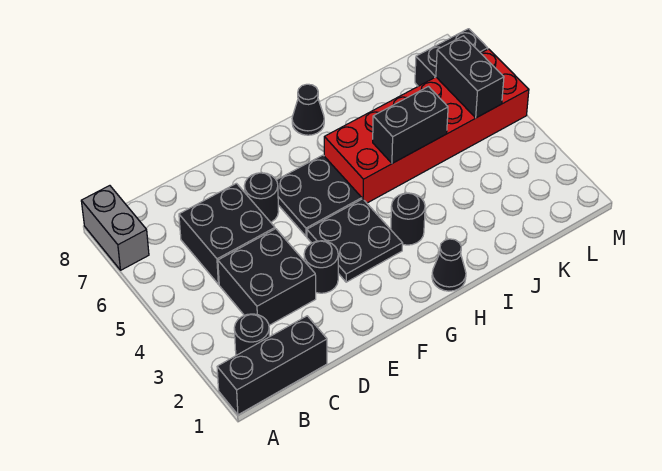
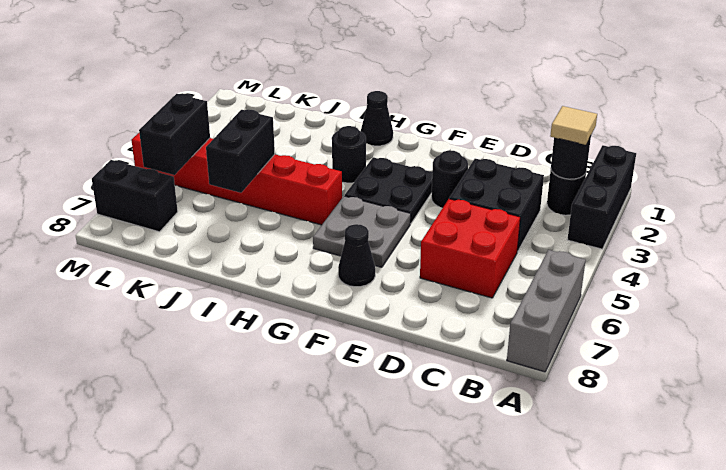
black brick A1:C1 level 1 -> black brick A1:A3 level 1
grey brick A7:A8 level 1 -> grey brick A6:A8 level 1
none -> tan tile B2 level 3
black brick C5:D6 level 1 -> red brick C5:D6 level 1
black round brick E6 level 1 -> black round brick B2 level 2
black plate F5:G6 level 1 -> grey plate F5:G6 level 1
red brick H5:M6 level 1 -> red brick H5:M5 level 1
black cone H8 level 1 -> black cone F7 level 1
black brick I5:J5 level 2 -> black brick J5:J6 level 2

